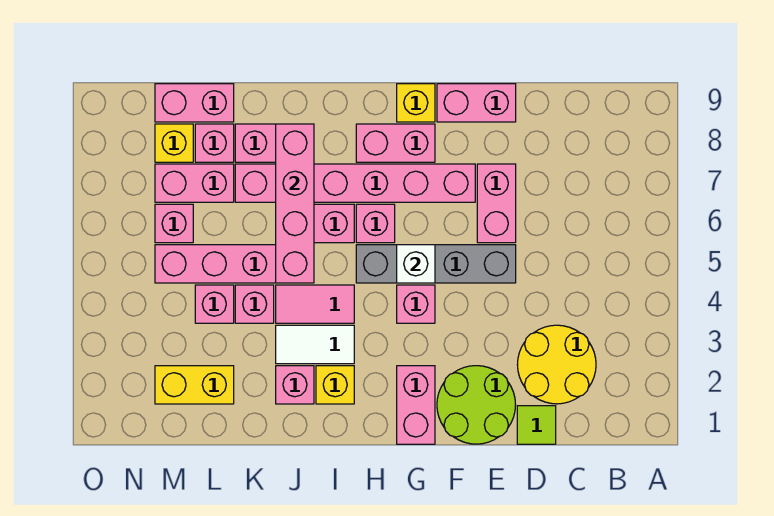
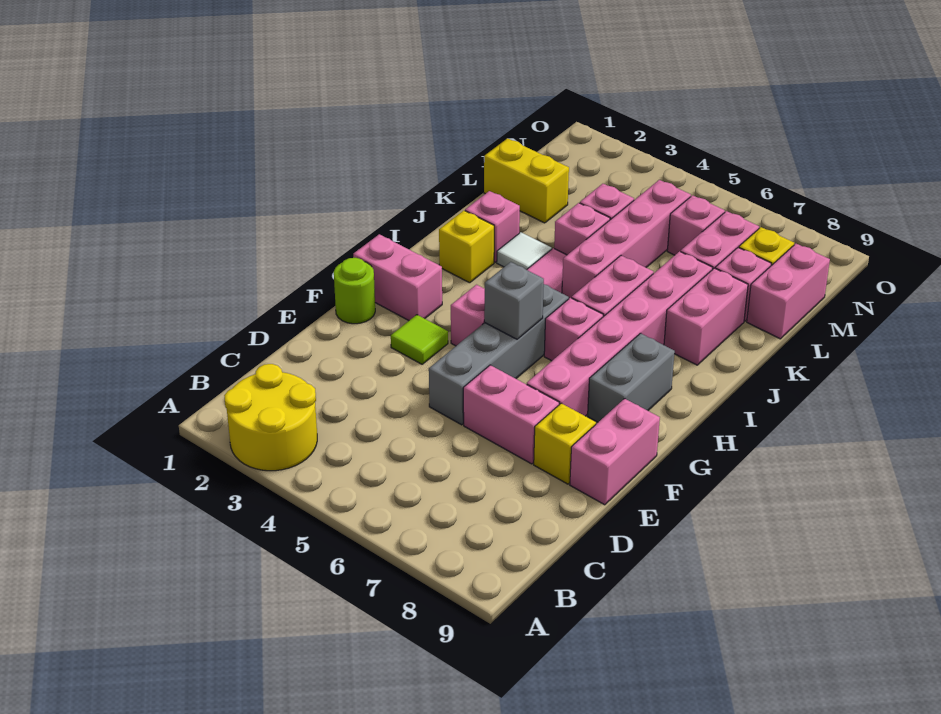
yellow round brick C2:D3 level 1 -> yellow round brick A2:B3 level 1
lime tile D1 level 1 -> lime tile F3 level 1
lime round brick E1:F2 level 1 -> lime round brick F1 level 1
white brick G5 level 2 -> grey brick G5 level 2
pink brick G8:H8 level 1 -> grey brick G8:H8 level 1
yellow brick G9 level 1 -> yellow brick E8 level 1
white tile I3:J3 level 1 -> white tile J3 level 1
pink brick J5:J8 level 2 -> none
yellow brick L2:M2 level 1 -> yellow brick L1:L2 level 1

